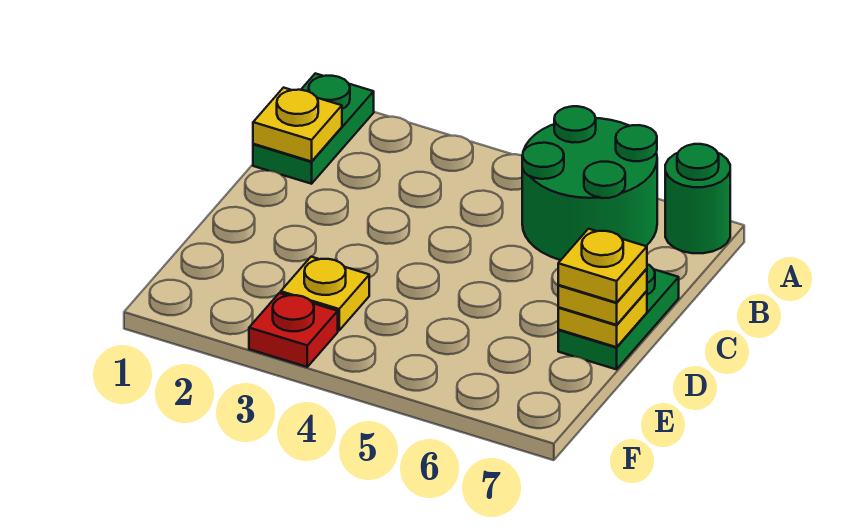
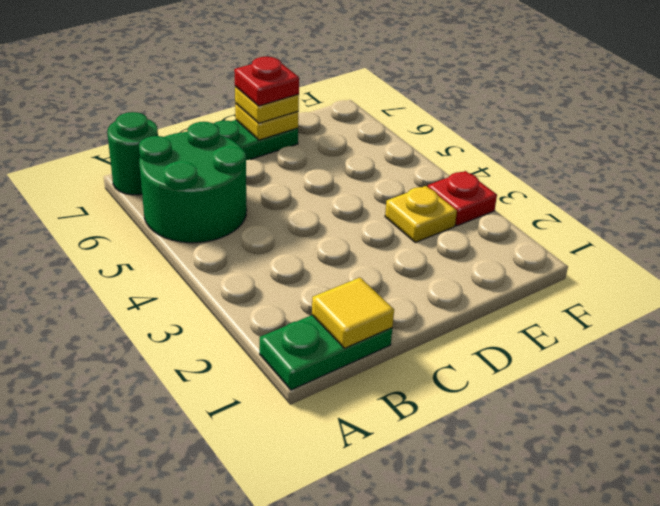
yellow plate B1 level 2 -> yellow tile B1 level 2
yellow plate D7 level 4 -> red plate D7 level 4

